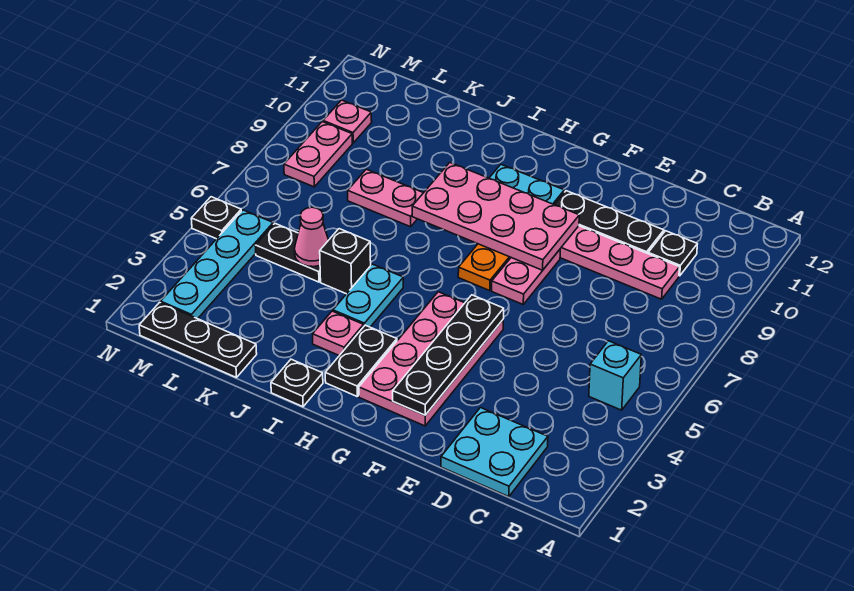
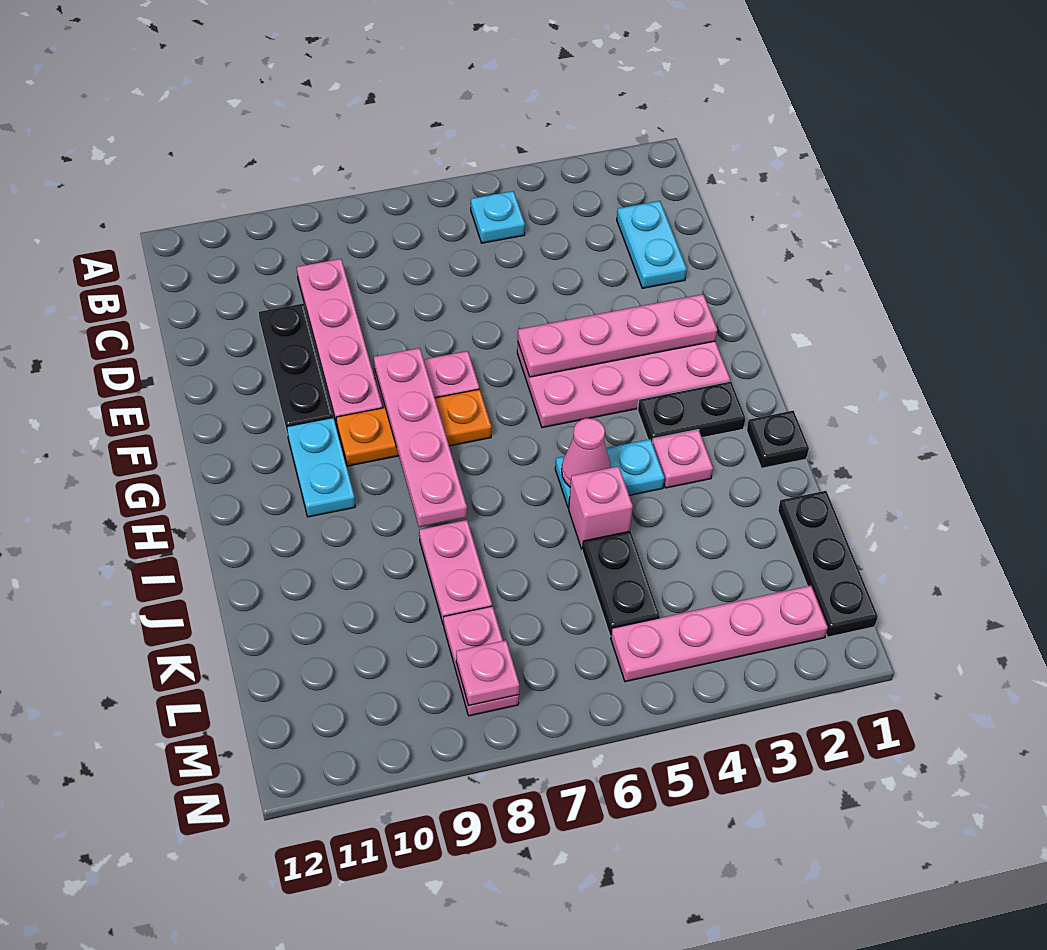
cyan brick B5 level 1 -> cyan plate B5 level 1
cyan plate C1:D2 level 1 -> cyan plate C2:D2 level 1
black plate C10 level 1 -> none
black plate F2:F5 level 2 -> pink plate F2:F5 level 2
pink plate F8:I9 level 2 -> pink plate F8:I8 level 2
black brick J5 level 1 -> pink brick J5 level 1
pink cone K5 level 2 -> pink cone I5 level 2
cyan plate M2:M5 level 1 -> pink plate M2:M5 level 1
pink plate M8:M9 level 1 -> pink plate L8:M8 level 1
pink plate M10 level 1 -> pink plate M8 level 2
black plate N5 level 1 -> none

